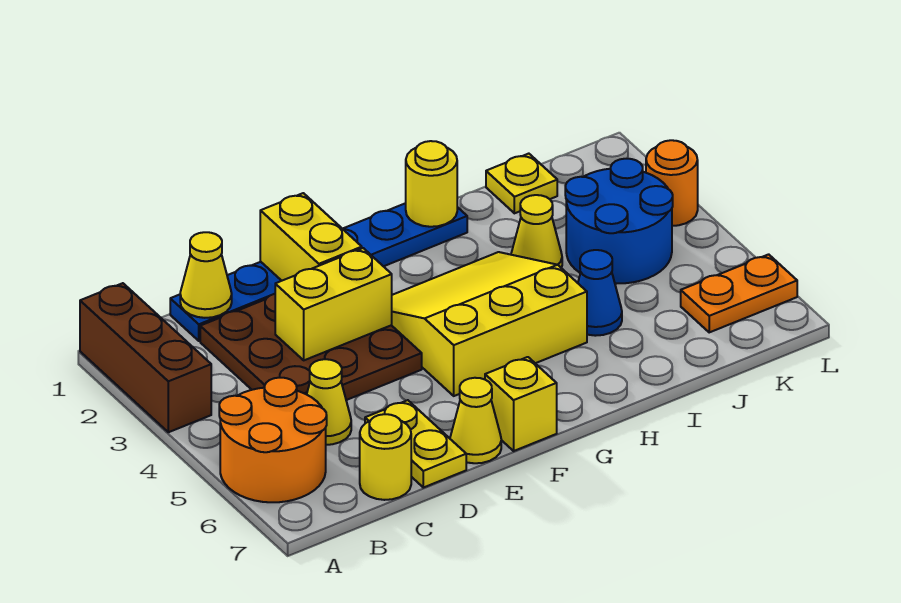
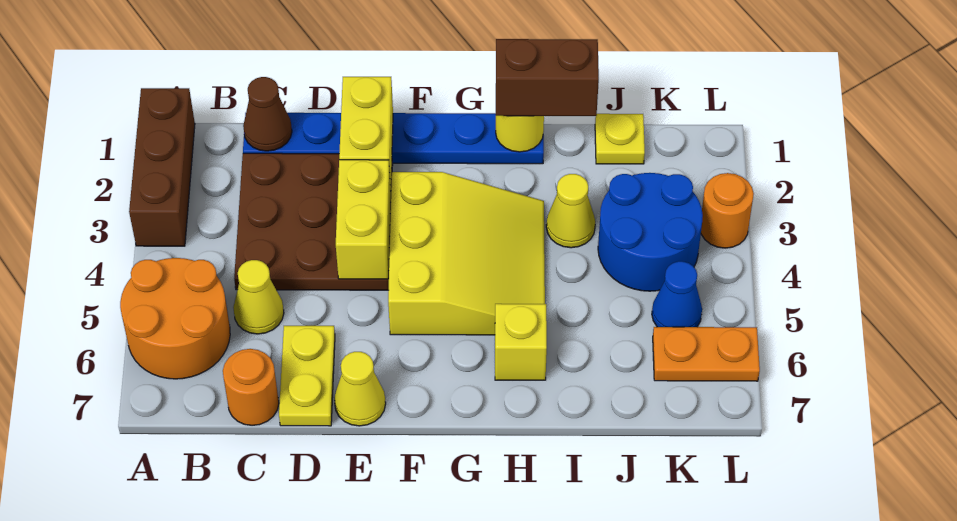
yellow cone C1 level 2 -> brown cone C1 level 2
yellow round brick C7 level 1 -> orange round brick C7 level 1
yellow brick D3:E3 level 2 -> yellow brick E3:E4 level 2
yellow slope F3:H5 level 1 top 5 -> yellow slope F3:H5 level 1 top F
yellow brick F7 level 1 -> yellow brick H6 level 1
none -> brown brick H1:I1 level 3
blue cone I5 level 1 -> blue cone K5 level 1

